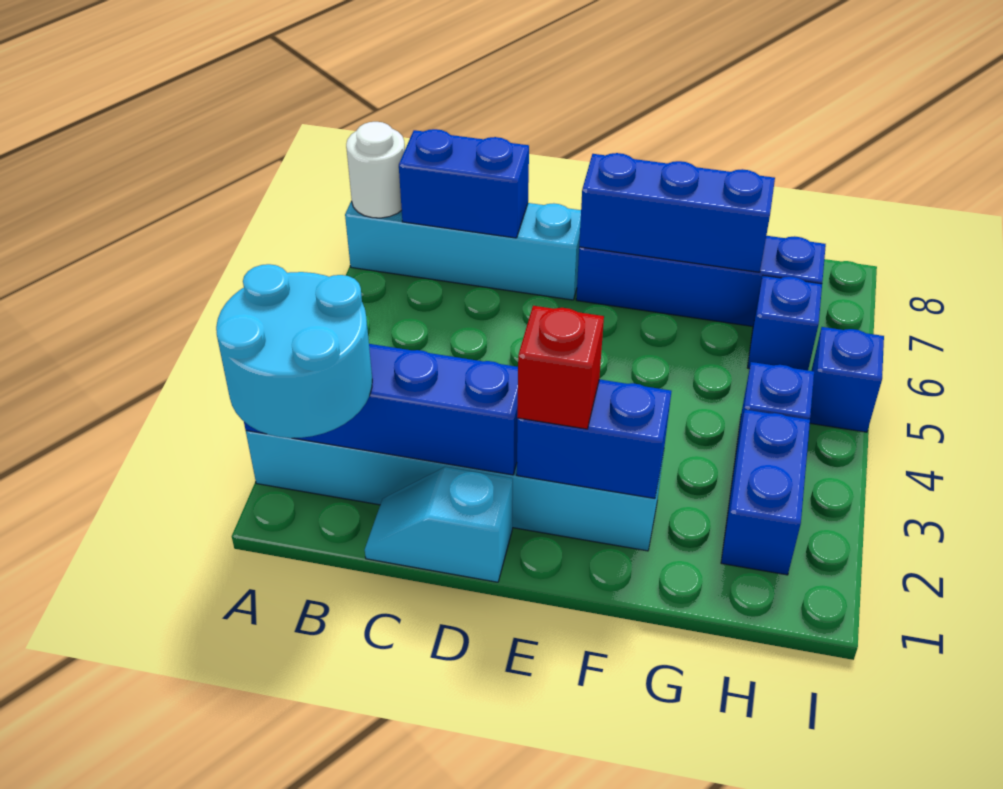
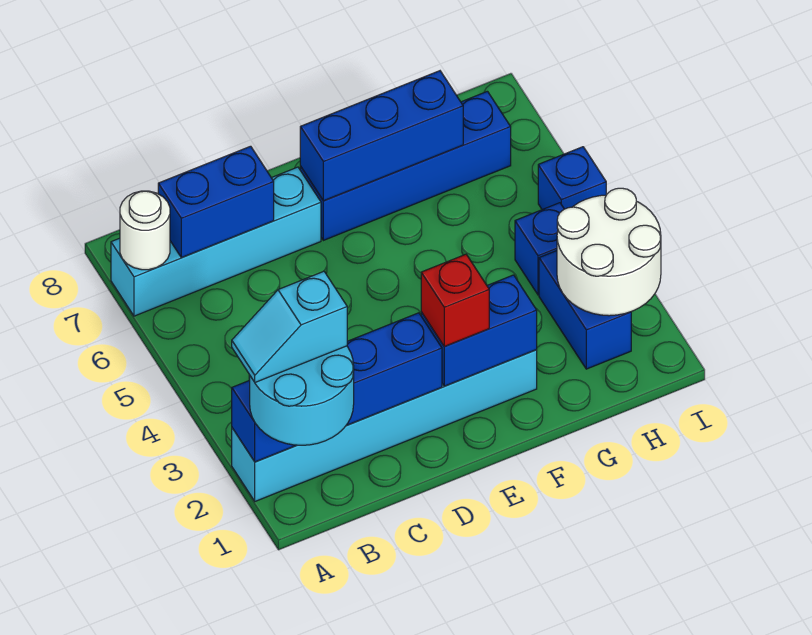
cyan slope C1:D1 level 1 top D -> cyan slope A2:B2 level 4 top B
none -> white round brick H2:I3 level 2
blue brick H6 level 1 -> none

